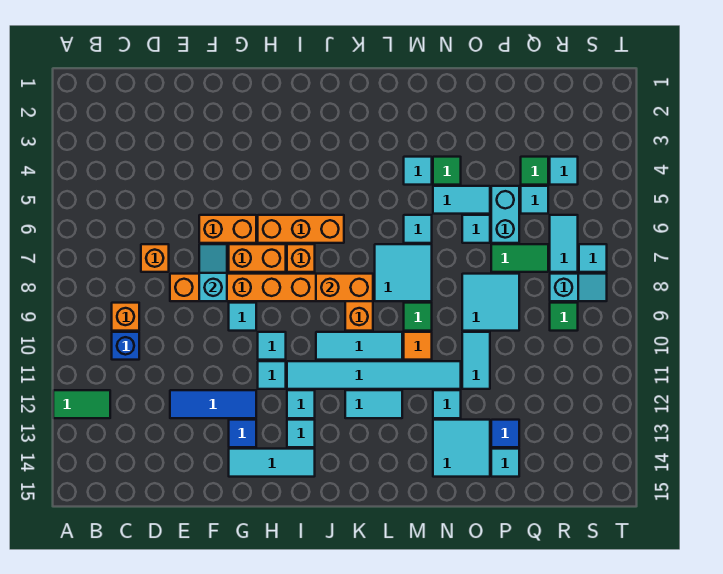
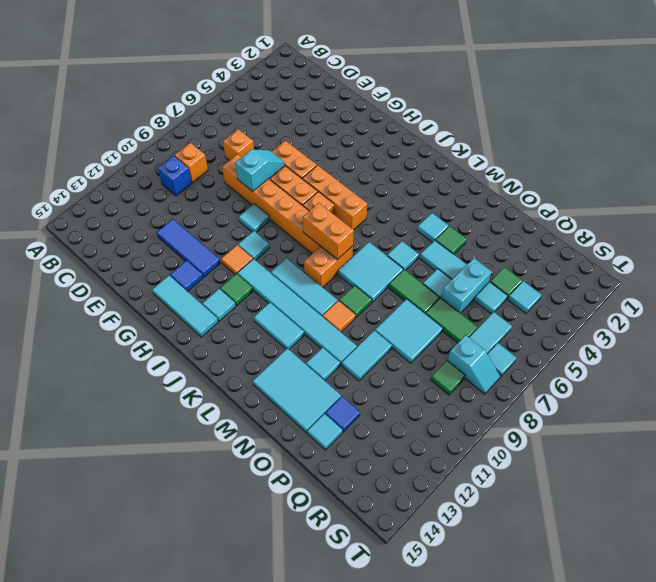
green tile A12:B12 level 1 -> green tile N7:O7 level 1
cyan tile H11 level 1 -> orange tile H11 level 1
cyan tile I12 level 1 -> green tile I12 level 1
cyan tile N13:O14 level 1 -> cyan tile M13:O14 level 1

